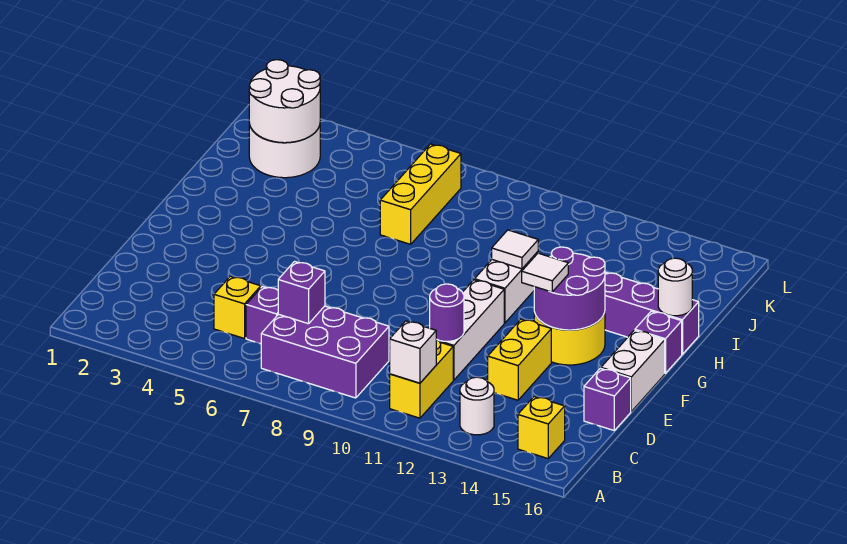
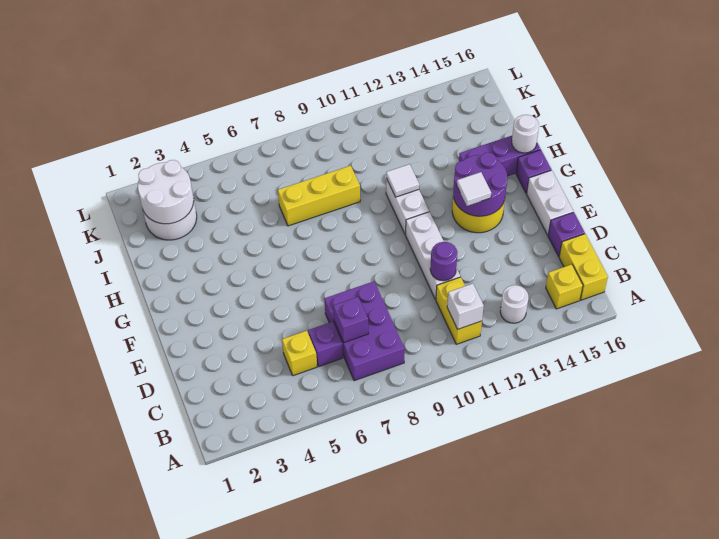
purple brick B7:C9 level 1 -> purple brick B7:D8 level 1
yellow brick D13:E13 level 1 -> yellow brick B16:C16 level 1
yellow brick I7:K7 level 1 -> yellow brick I7:I9 level 1

